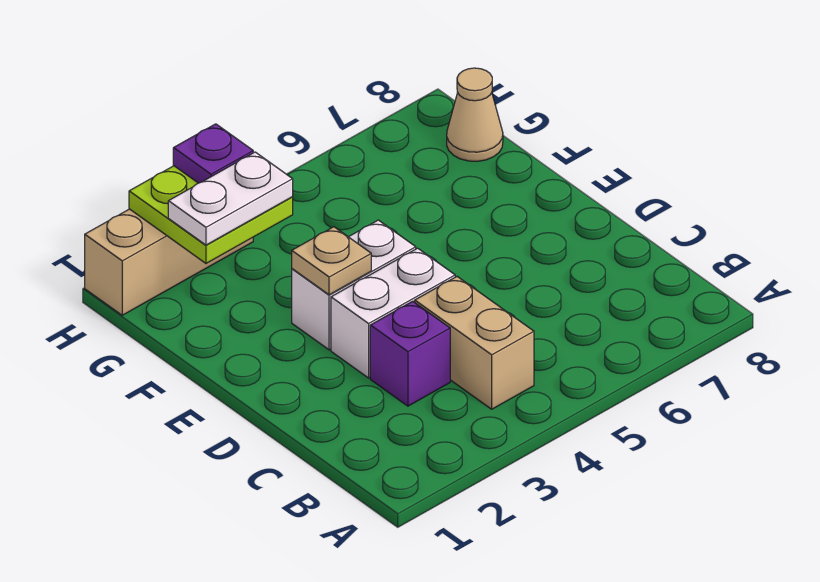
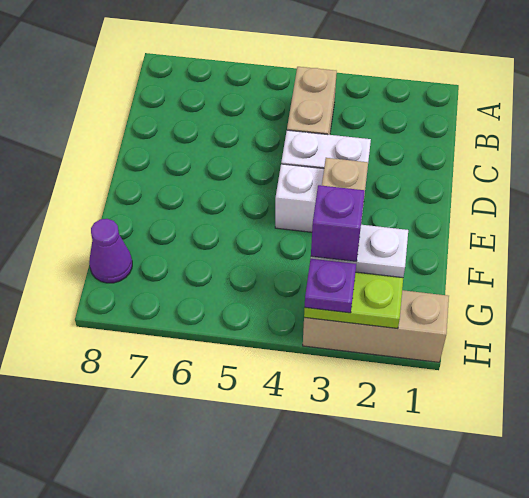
purple brick C3 level 1 -> purple brick G3 level 4
tan cone G8 level 1 -> purple cone G8 level 1

